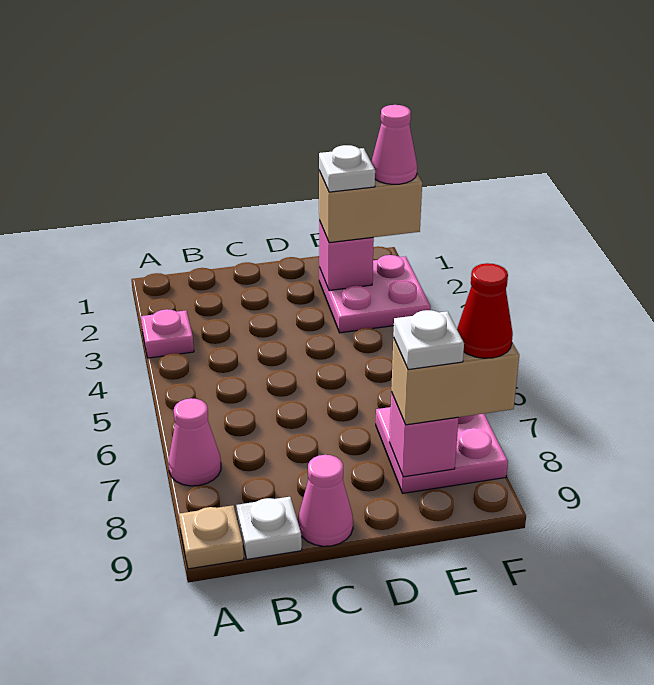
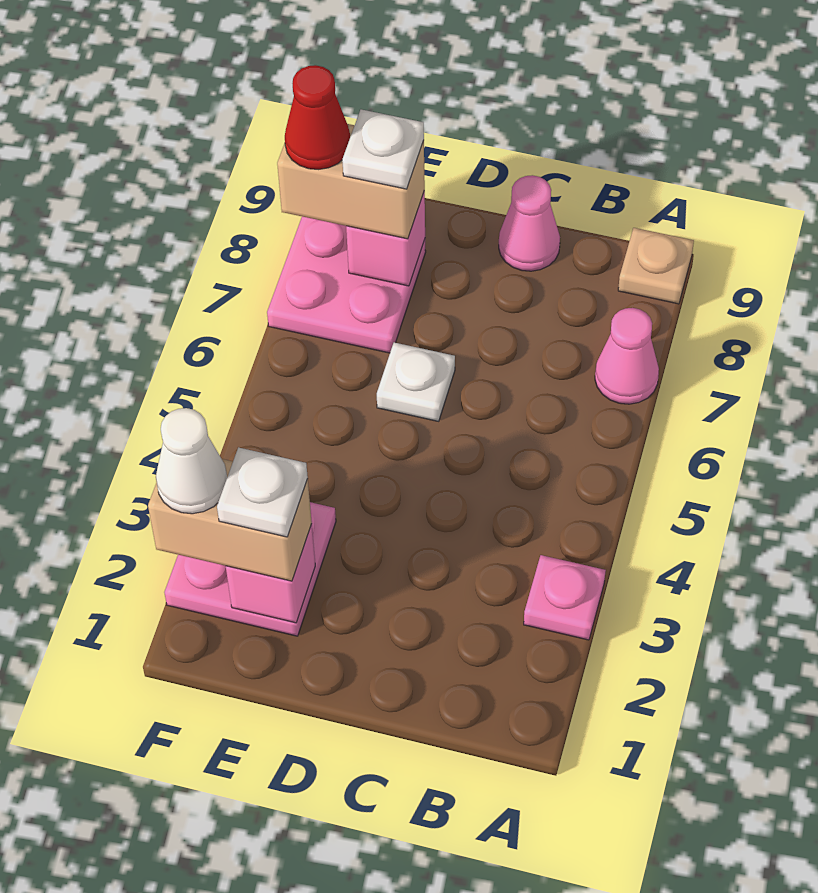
white plate B9 level 1 -> white plate D6 level 1
pink cone F2 level 4 -> white cone F2 level 4

